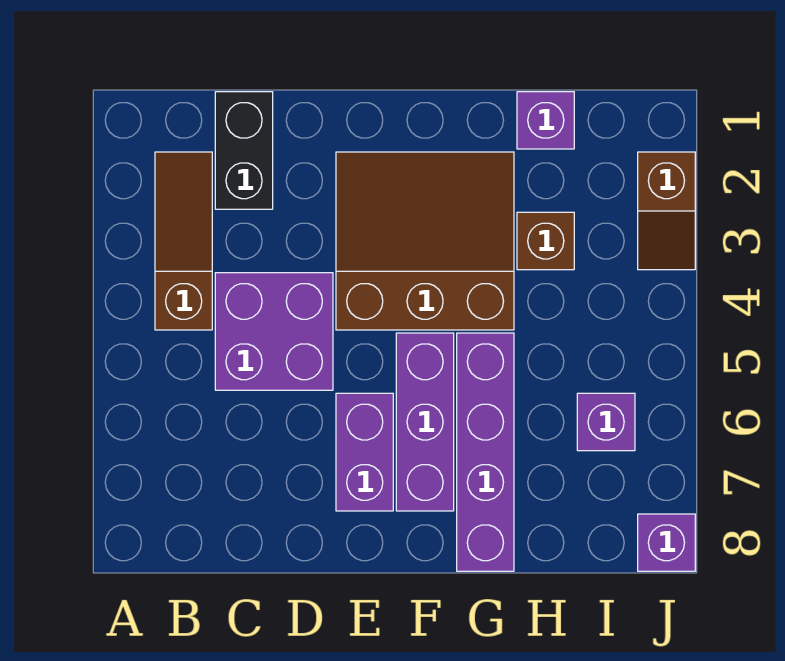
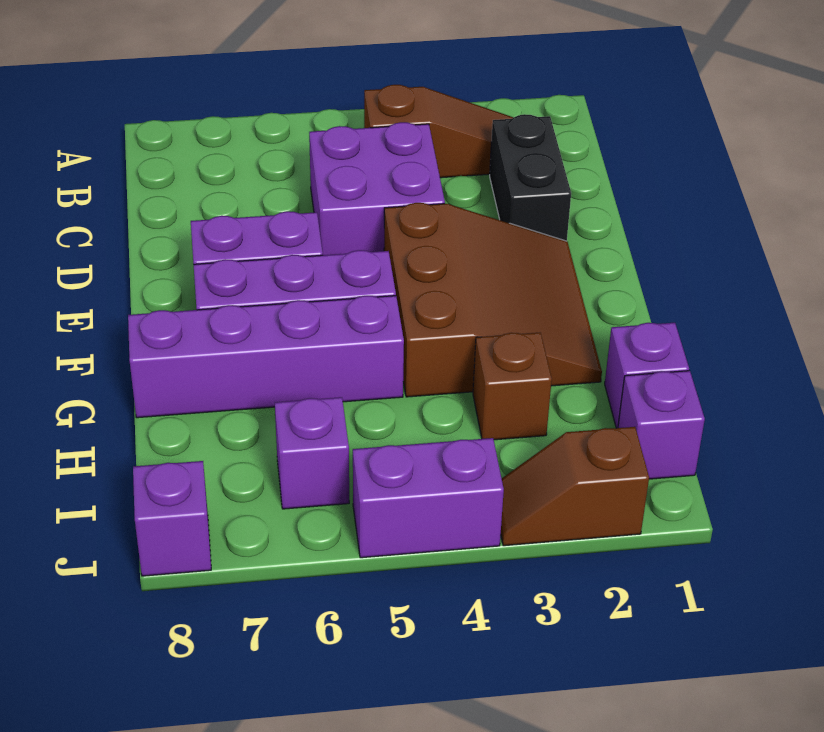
black brick C1:C2 level 1 -> black brick C2:D2 level 1
none -> purple brick I1 level 1
none -> purple brick J4:J5 level 1

